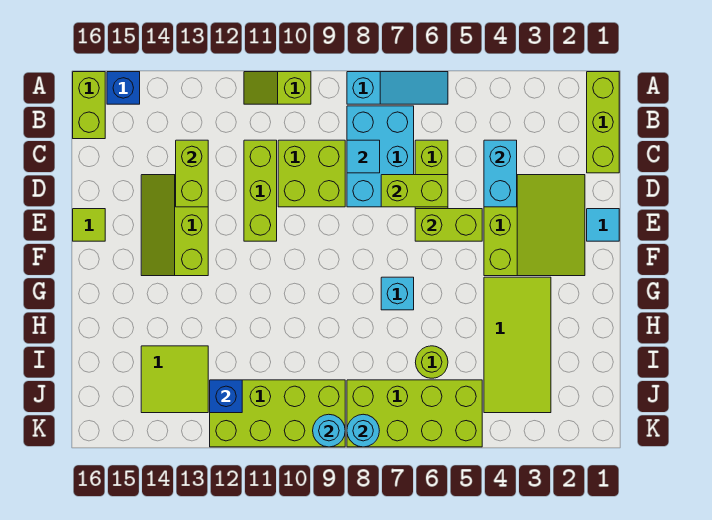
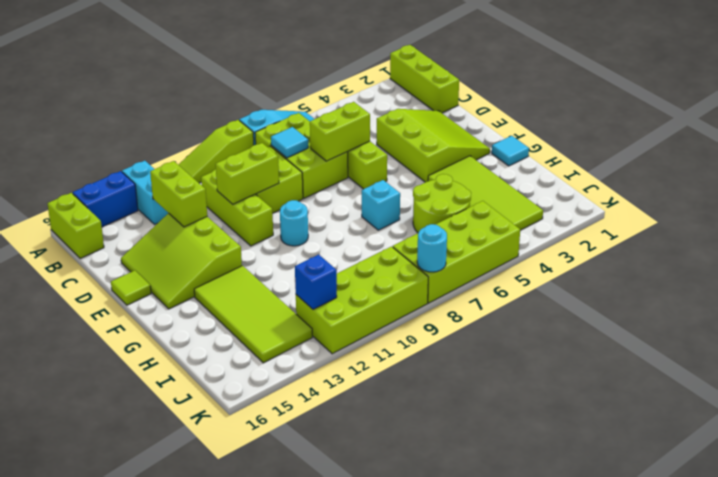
lime slope A10:A11 level 1 top 10 -> lime slope A9:A11 level 1 top 9
blue brick A15 level 1 -> blue brick A14:A15 level 1
cyan brick B7:D8 level 1 -> lime brick B7:D8 level 1
cyan brick C4:D4 level 2 -> cyan brick A13:B13 level 1
lime slope D13:F14 level 1 top 13 -> lime slope D13:F15 level 1 top 13
cyan tile E1 level 1 -> cyan tile G1 level 1
lime brick E5:E6 level 2 -> lime brick D10:D11 level 2
lime round brick I6 level 1 -> lime round brick H5:I6 level 1
lime tile I13:J14 level 1 -> lime tile G13:J14 level 1
cyan round brick K9 level 2 -> cyan round brick F10 level 1

